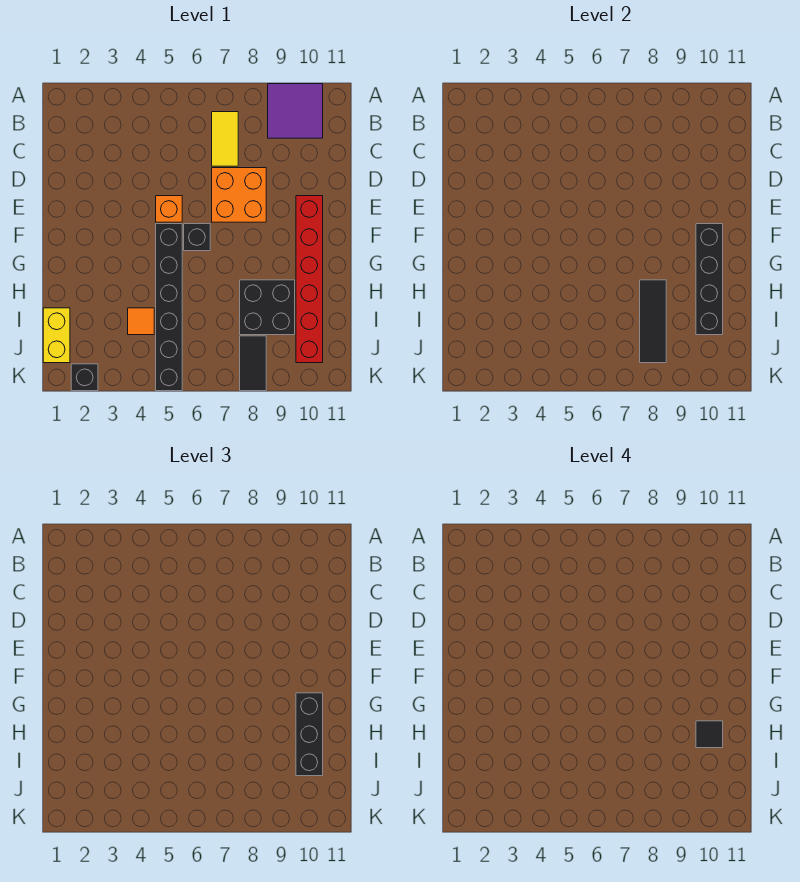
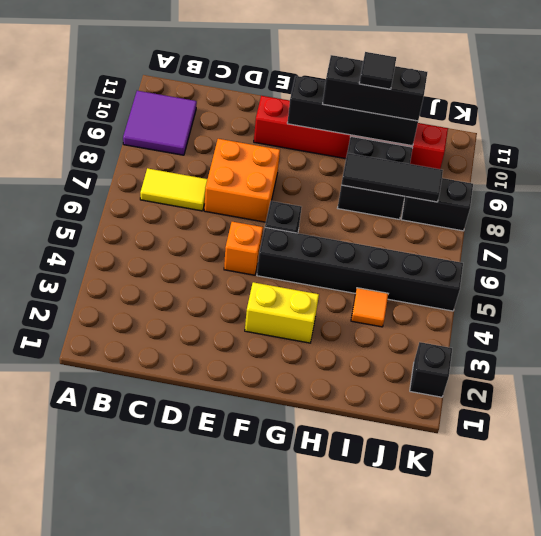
yellow brick I1:J1 level 1 -> yellow brick F3:G3 level 1
black tile J8:K8 level 1 -> black brick J8:K8 level 1

